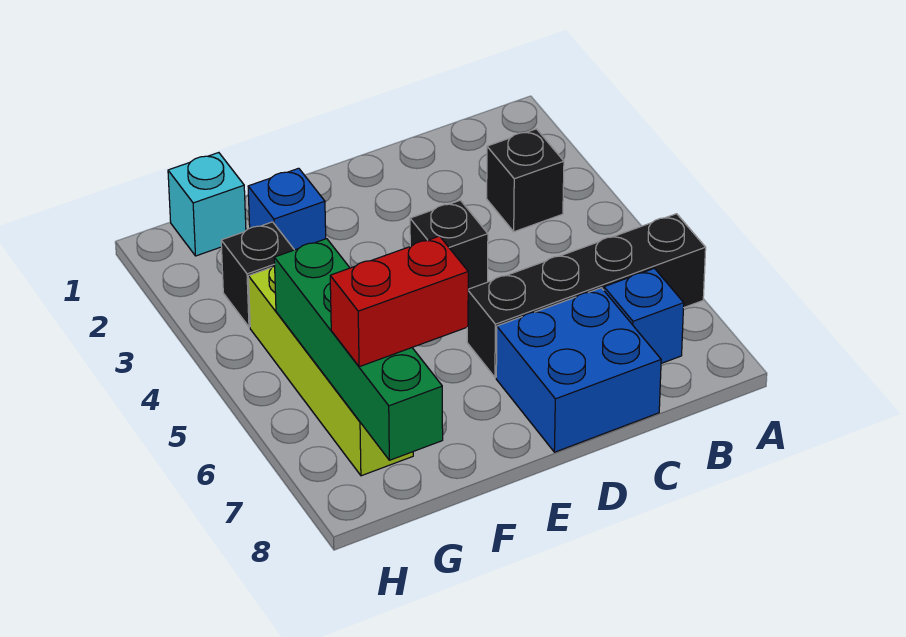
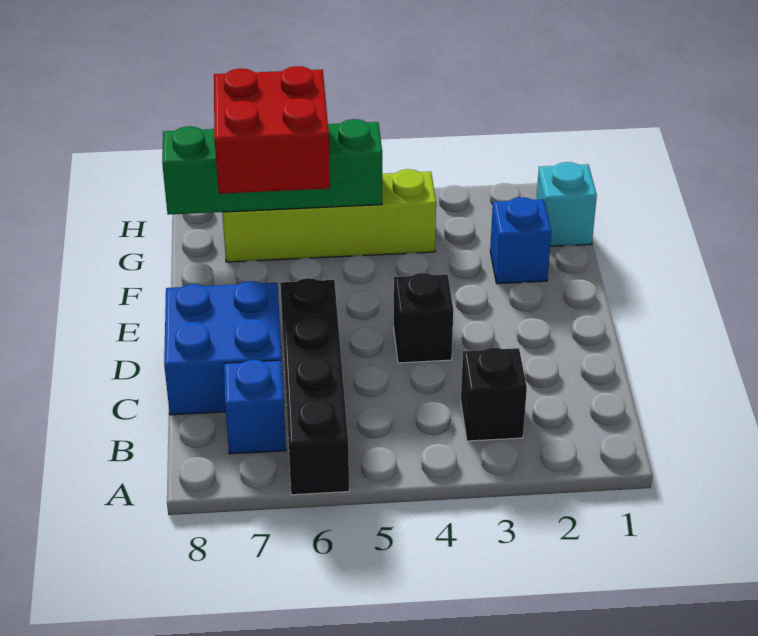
red brick F7:G7 level 3 -> red brick F6:G7 level 3
black brick G3 level 1 -> none

